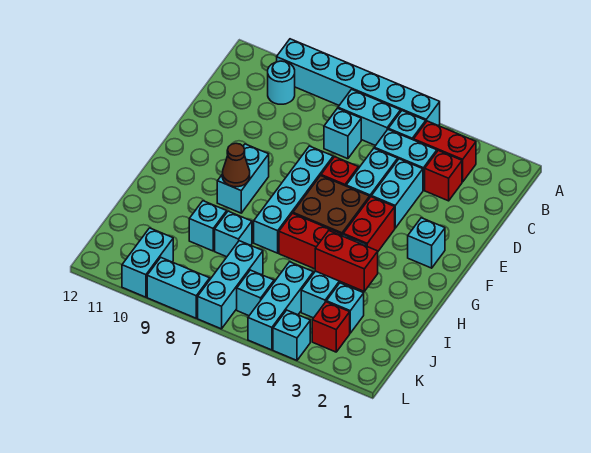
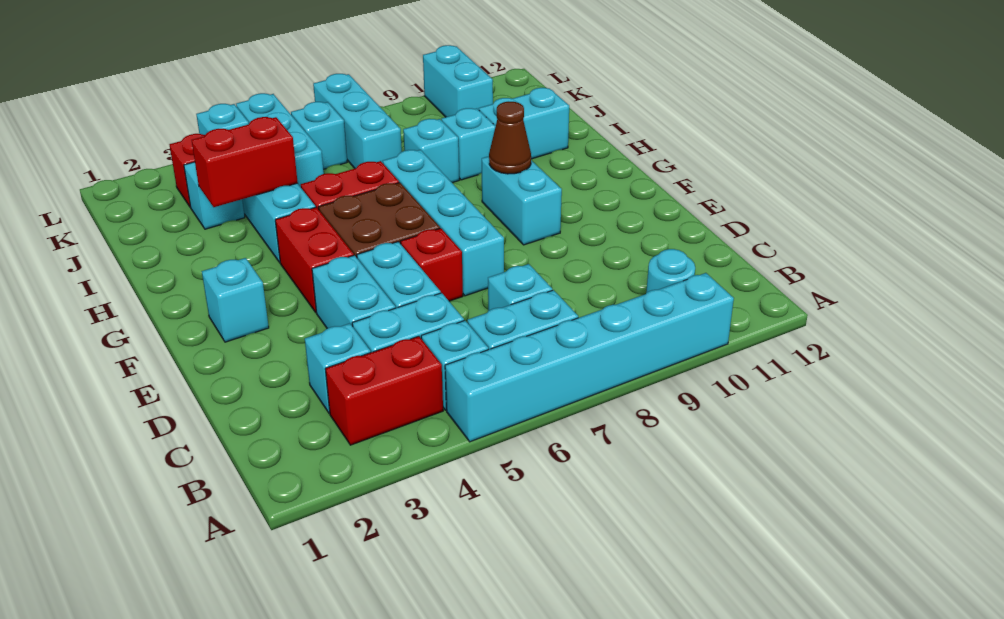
red brick C3 level 1 -> cyan brick C3 level 1
cyan brick L8:L9 level 1 -> cyan brick I10:I11 level 1

